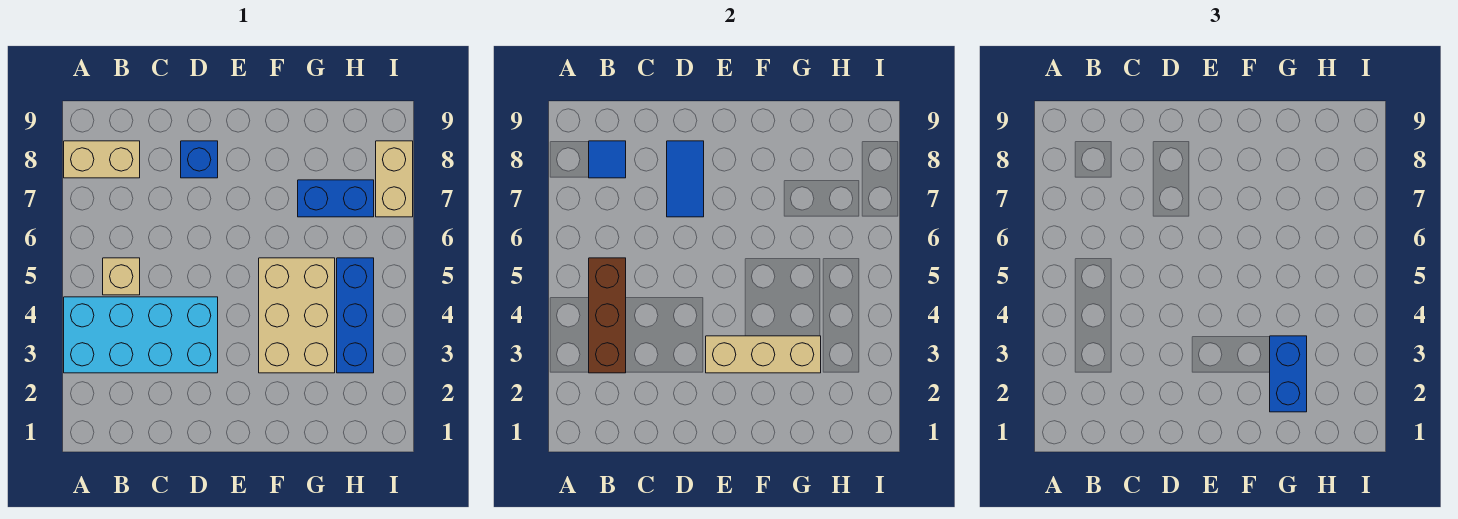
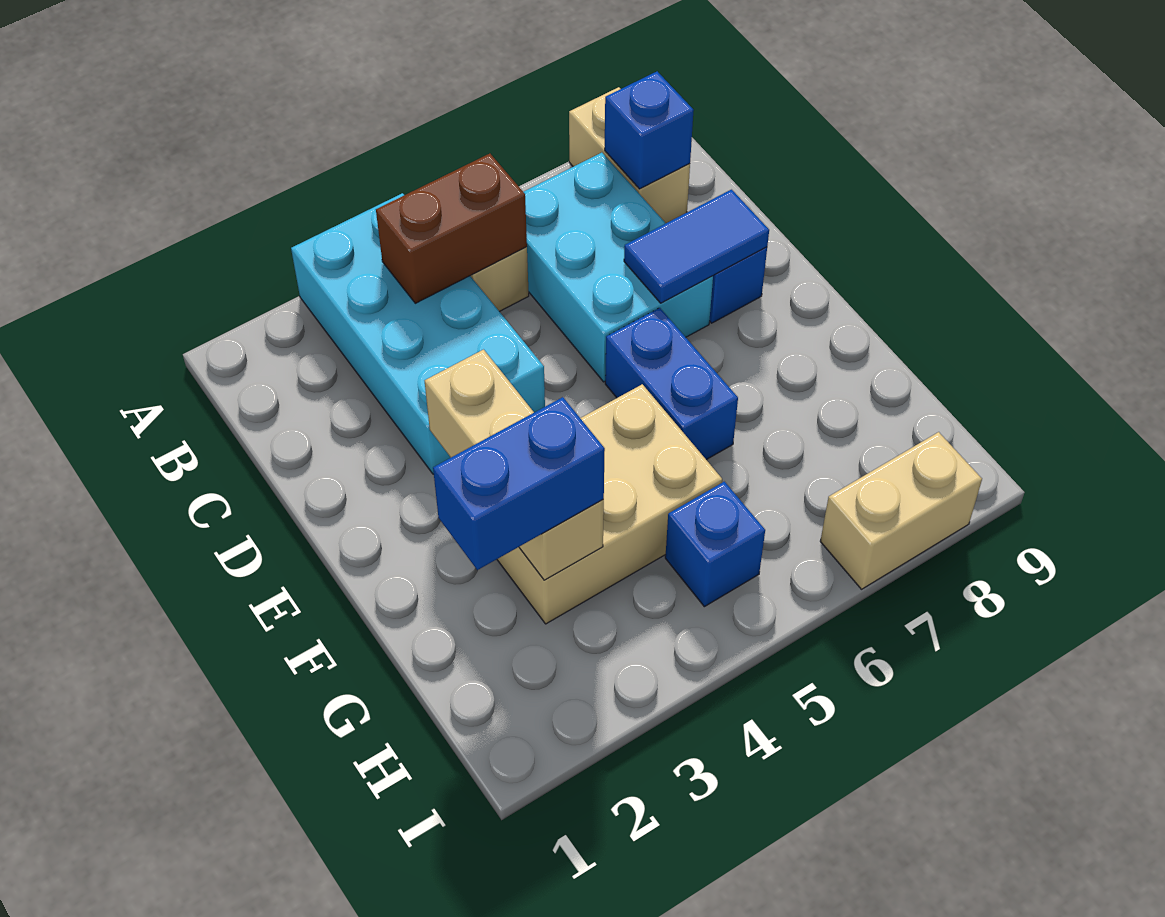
brown brick B3:B5 level 2 -> brown brick B4:B5 level 2
none -> cyan brick B6:D7 level 1
blue tile B8 level 2 -> blue brick B8 level 2
blue brick G7:H7 level 1 -> blue brick E6:F6 level 1
blue brick H3:H5 level 1 -> blue brick H5 level 1

